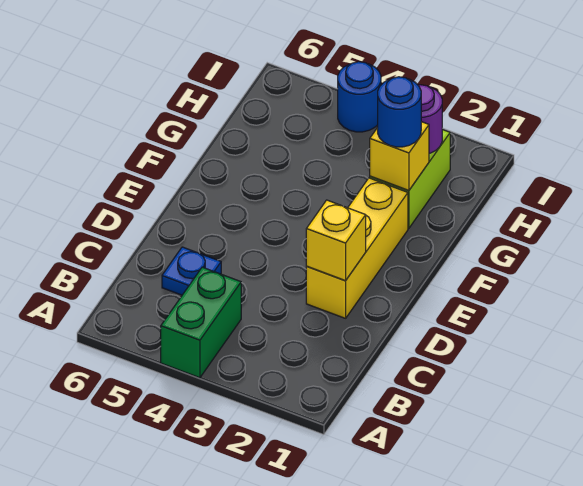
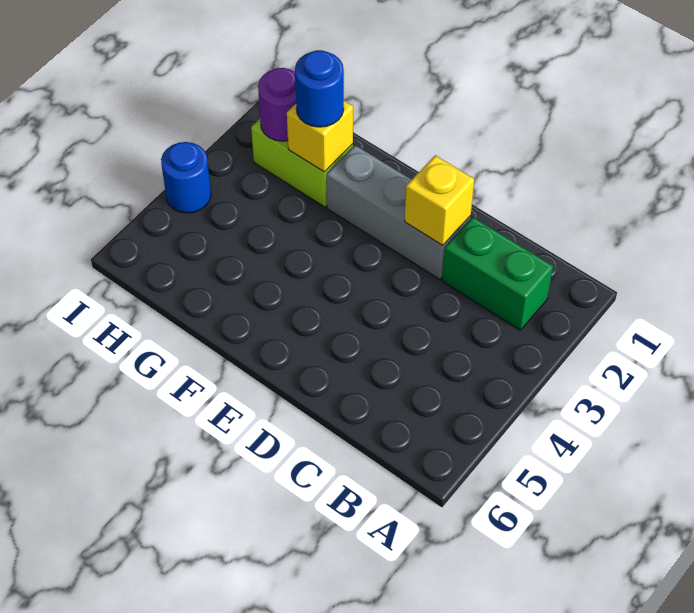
green brick A4:B4 level 1 -> green brick B2:C2 level 1
blue plate C5 level 1 -> none
yellow brick D2:F2 level 1 -> grey brick D2:F2 level 1

